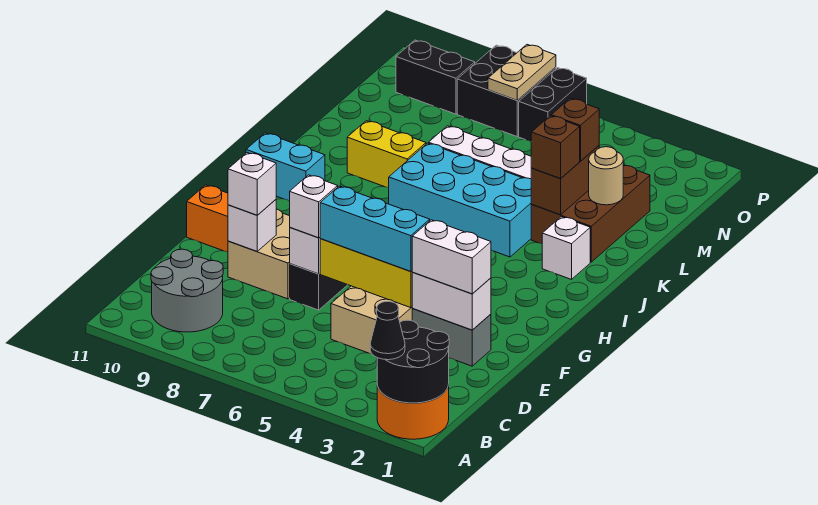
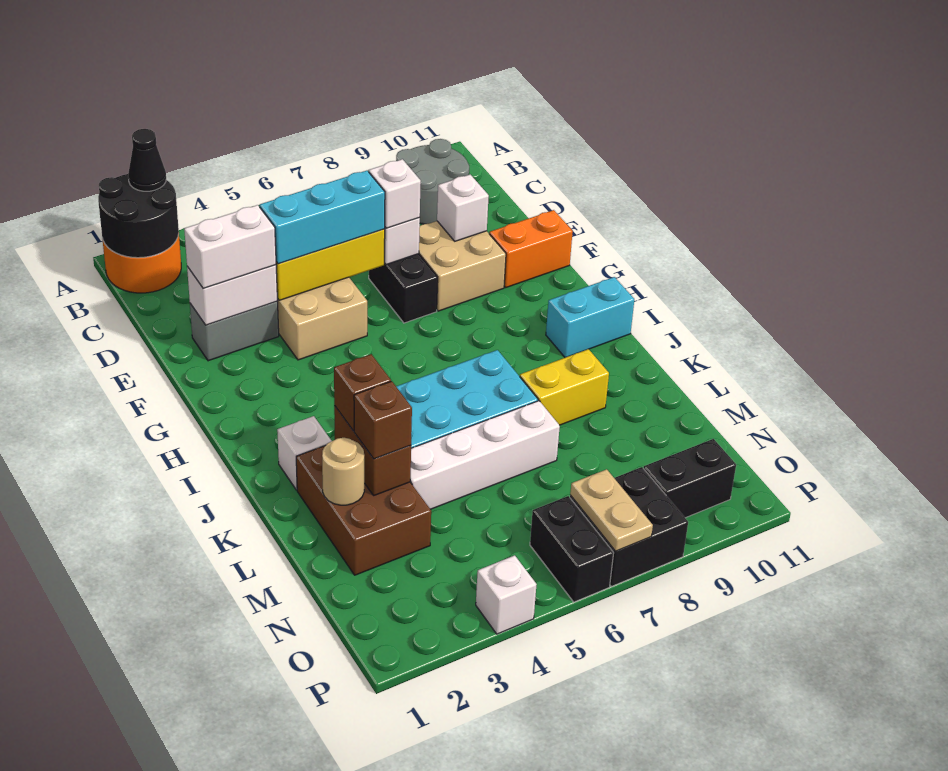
white brick E9 level 3 -> white brick P4 level 1

